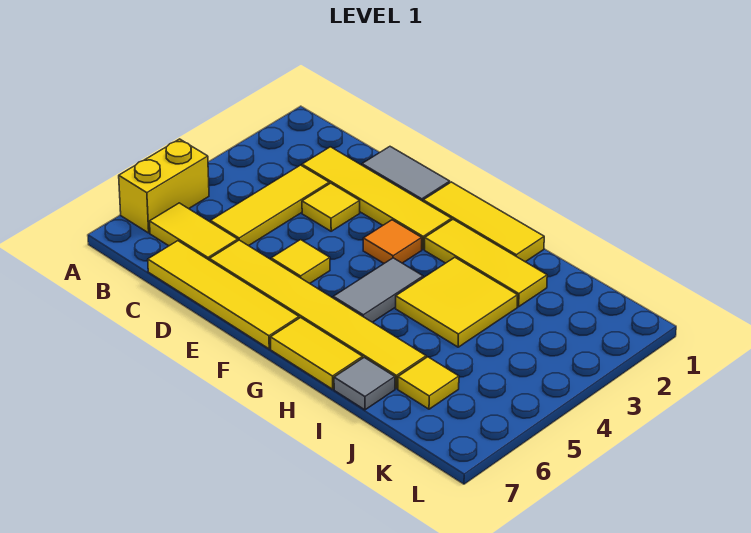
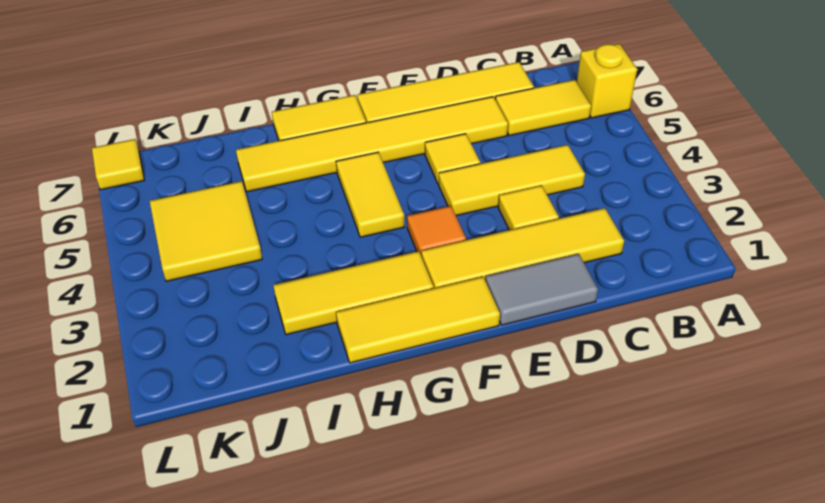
yellow brick A5:A6 level 1 -> yellow brick A6 level 1
yellow tile C3:C5 level 1 -> yellow tile C4:E4 level 1
grey tile G4:G5 level 1 -> yellow tile G4:G5 level 1
yellow tile H3:I4 level 1 -> yellow tile J4:K5 level 1
grey tile I7 level 1 -> none
yellow tile J6 level 1 -> yellow tile L7 level 1

